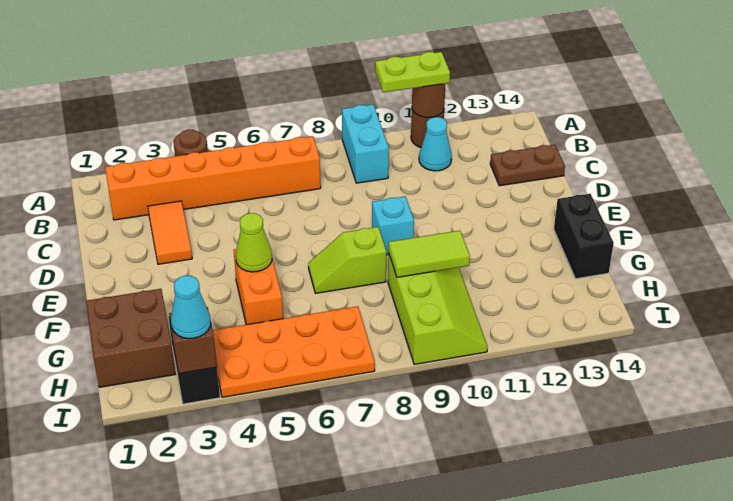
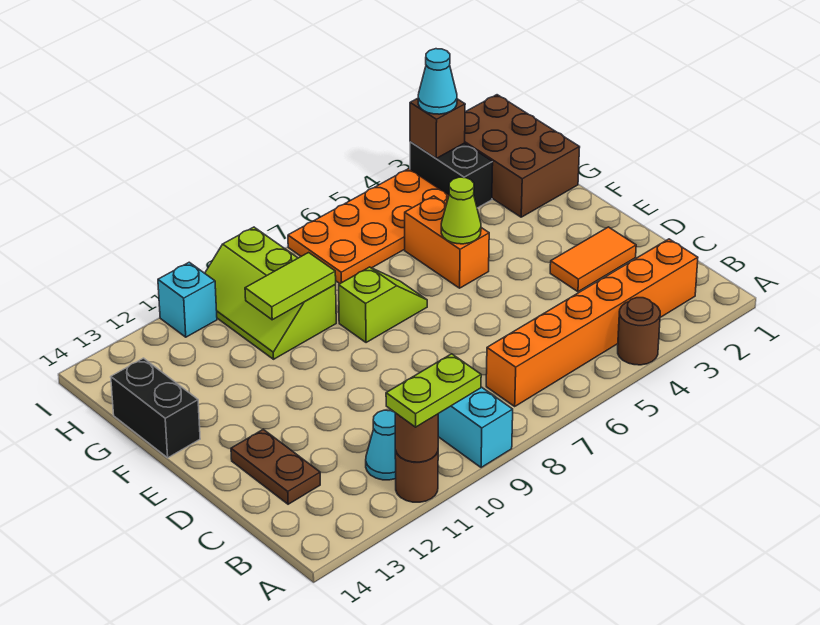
orange tile C3:D3 level 1 -> orange tile D2:D3 level 1
brown plate C13:C14 level 1 -> brown plate C13:D13 level 1
cyan brick E9 level 1 -> cyan brick I11 level 1
brown brick G1:H2 level 1 -> brown brick G1:I2 level 1

